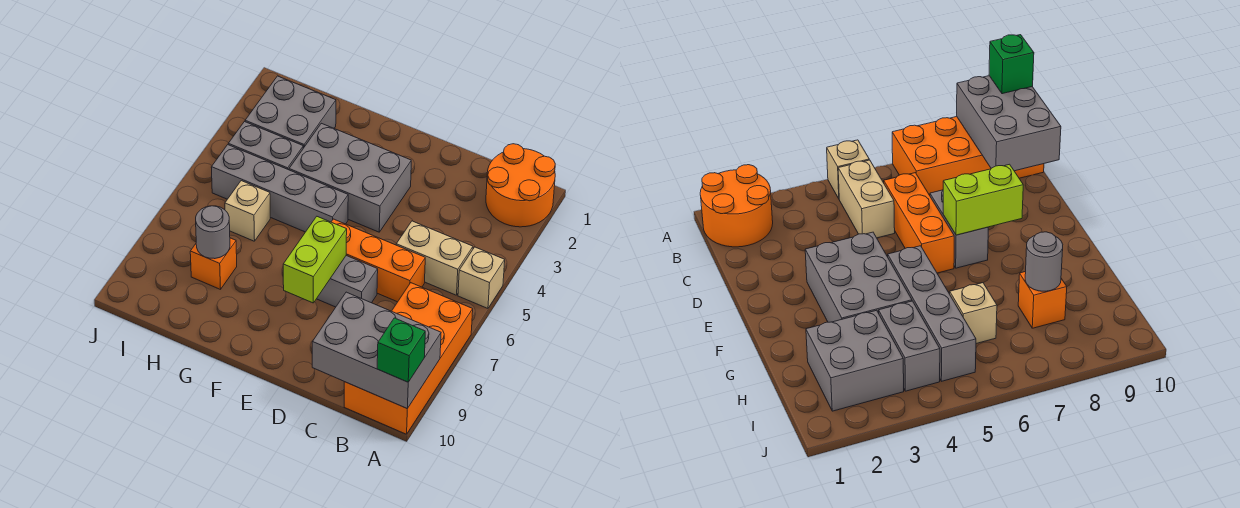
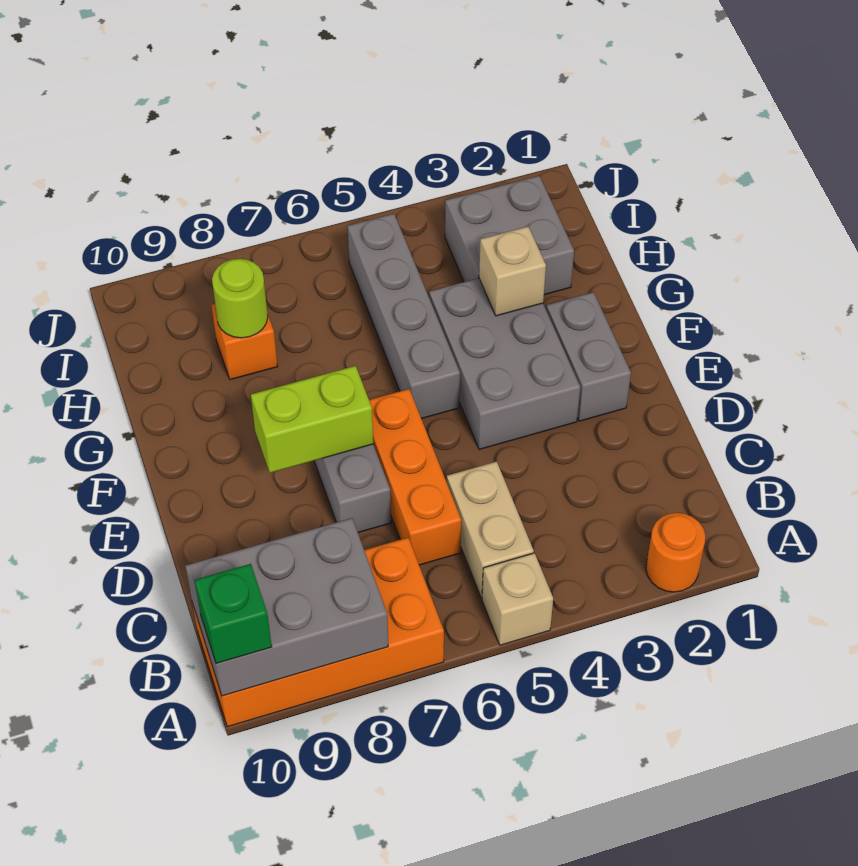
orange round brick A1:B2 level 1 -> orange round brick A2 level 1
grey brick A9:C10 level 2 -> grey brick A8:B10 level 2
grey brick H4:I4 level 1 -> grey brick E2:F2 level 1
tan brick H6 level 1 -> tan brick G3 level 2
grey round brick H8 level 2 -> lime round brick H8 level 2

